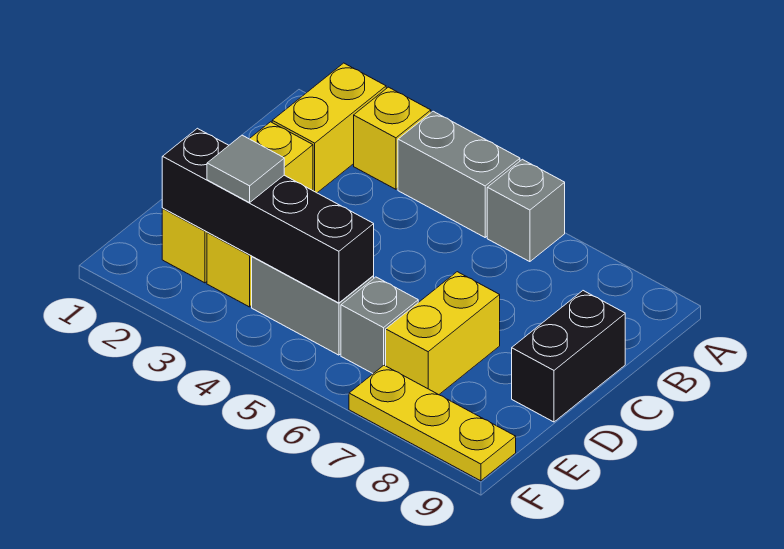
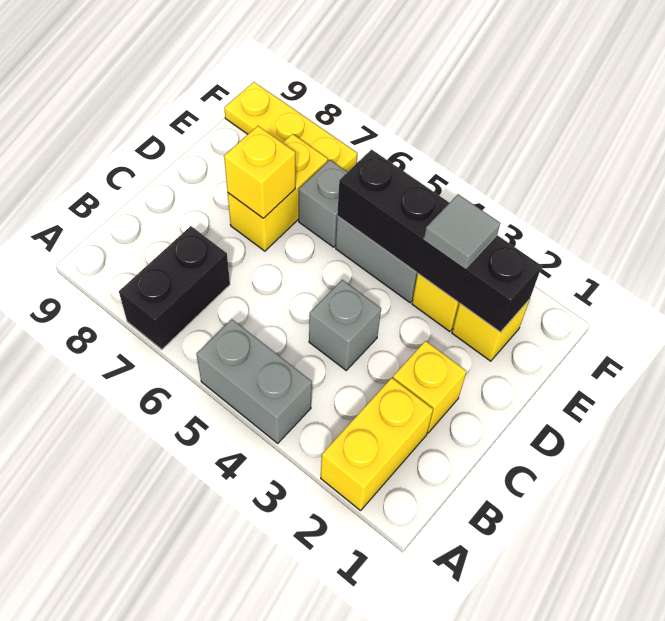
yellow brick A3 level 1 -> yellow brick D7 level 2
grey brick A6 level 1 -> grey brick C4 level 1
black brick C9:D9 level 1 -> black brick A7:B7 level 1

